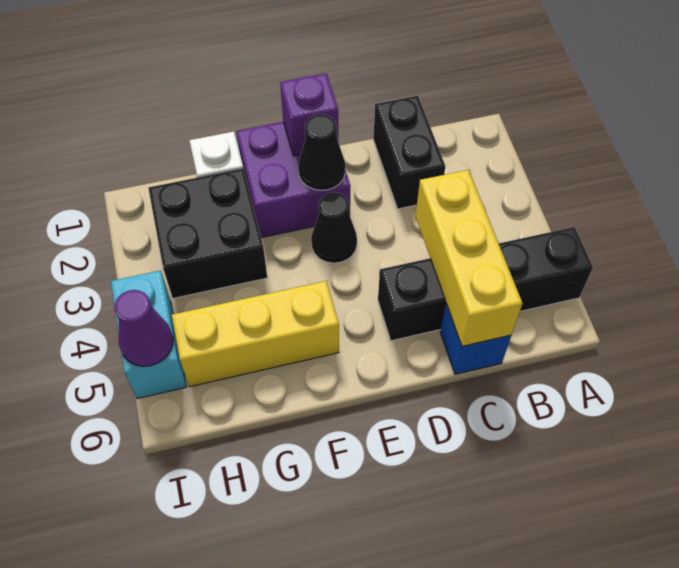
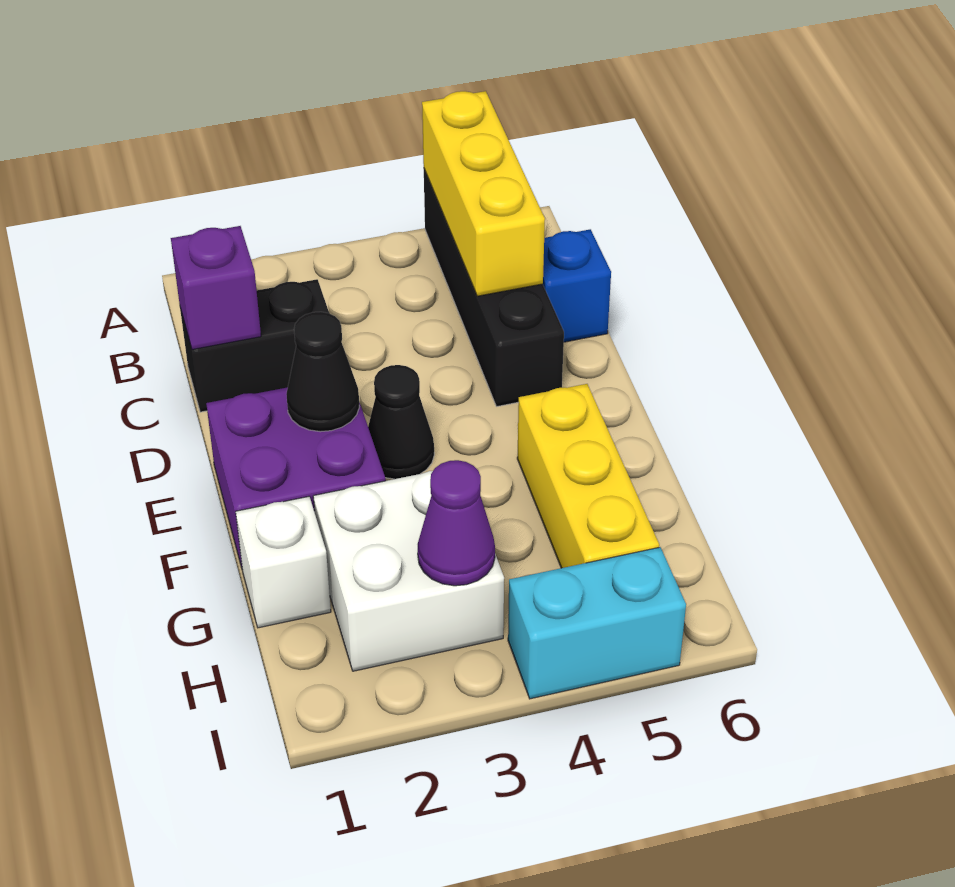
yellow brick C4:C6 level 2 -> yellow brick A5:C5 level 2
purple brick E1 level 2 -> purple brick C1 level 2
black brick G2:H3 level 1 -> white brick G2:H3 level 1
purple cone I5 level 2 -> purple cone H3 level 2

